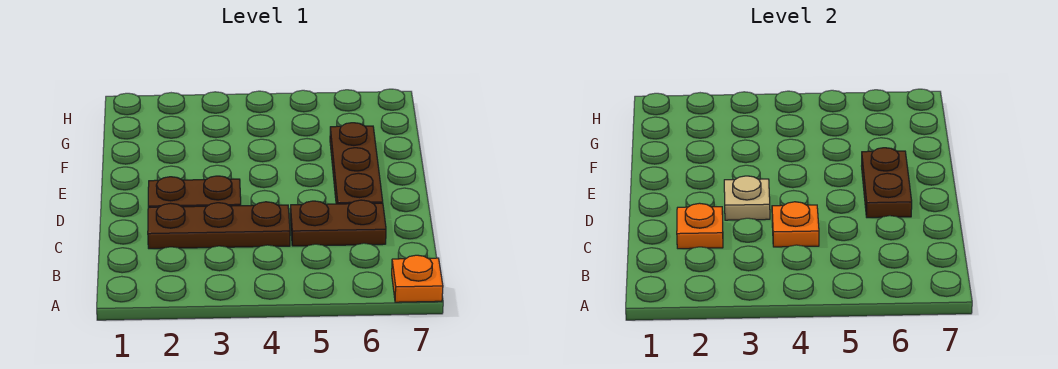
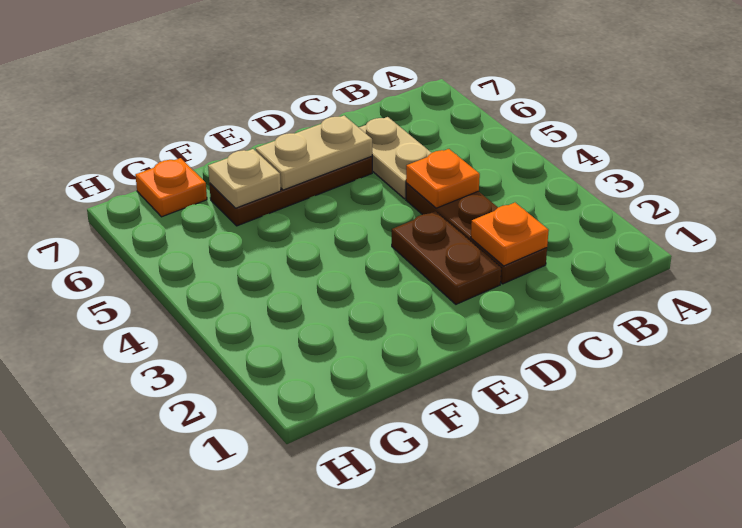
orange plate A7 level 1 -> orange plate G7 level 1
brown plate C5:C6 level 1 -> tan plate C5:C6 level 1
tan plate D3 level 2 -> tan plate F6 level 2
brown plate D6:E6 level 2 -> tan plate D6:E6 level 2

